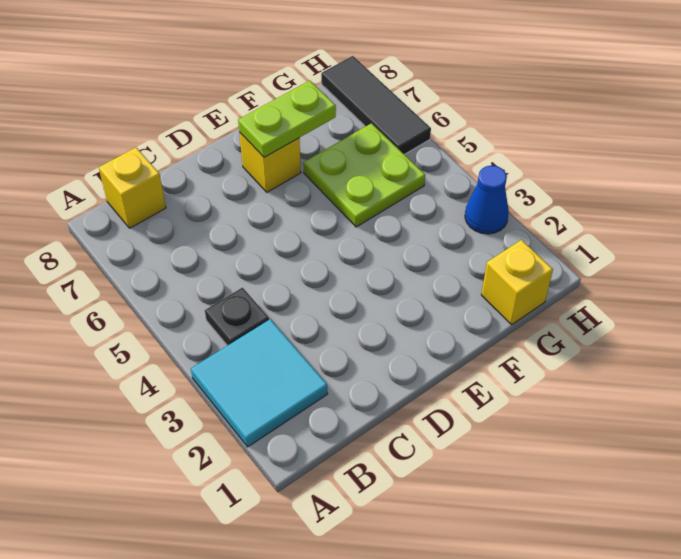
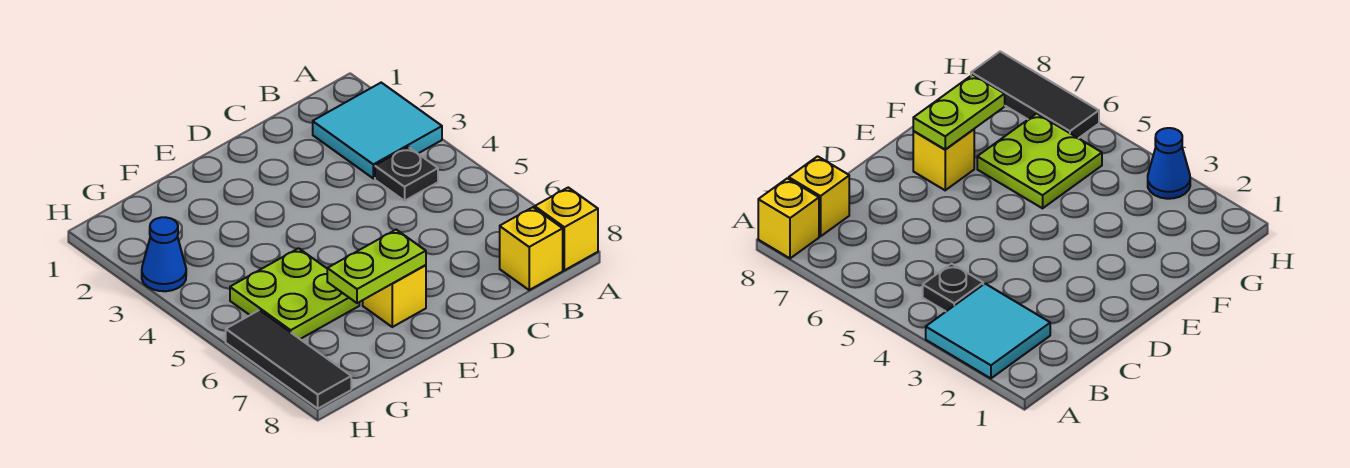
yellow brick G1 level 1 -> yellow brick A8 level 1

